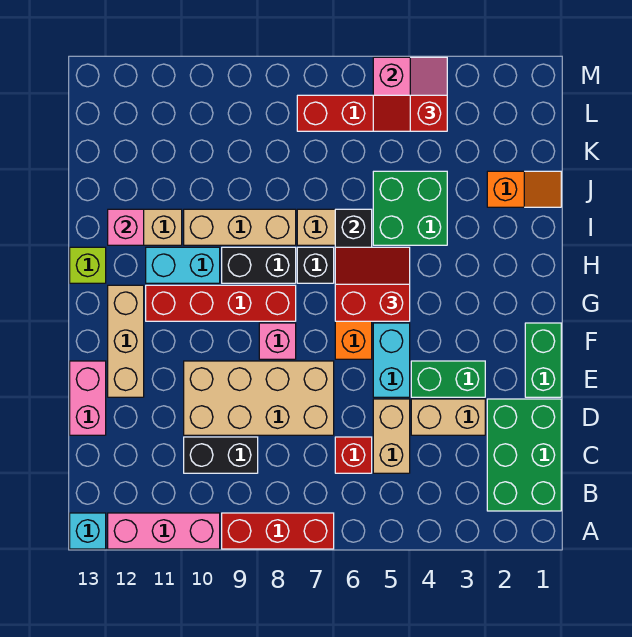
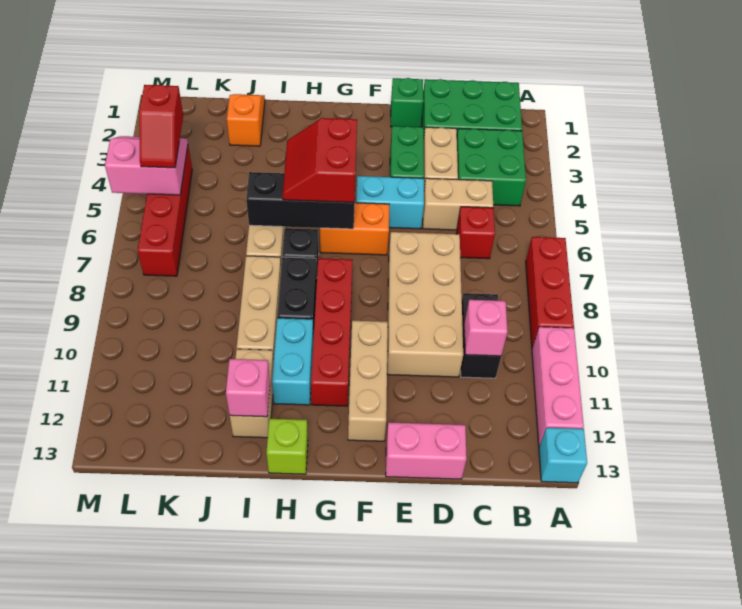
green brick E1:F1 level 1 -> green brick E1 level 1
tan brick E12:G12 level 1 -> tan brick F10:F12 level 1
pink brick F8 level 1 -> pink brick C10 level 2
green brick I4:J5 level 1 -> green brick B3:C4 level 1

